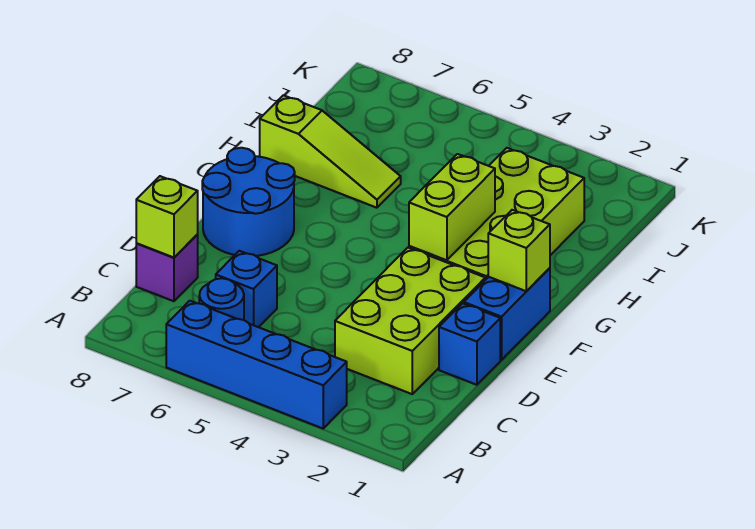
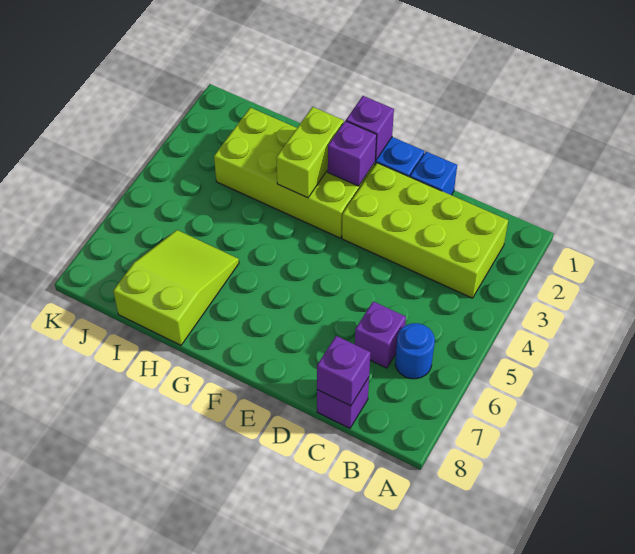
blue brick A3:A6 level 1 -> none
lime brick C2:E3 level 1 -> lime brick B2:E3 level 1
blue brick C6 level 1 -> purple brick C6 level 1
lime brick C8 level 2 -> purple brick C8 level 2
blue round brick E7:F8 level 1 -> none
lime brick F1 level 2 -> purple brick F1 level 2
none -> purple brick F2 level 2
lime brick F3:G3 level 2 -> lime brick G2:G3 level 2
lime slope H6:H8 level 1 top 8 -> lime slope H6:I8 level 1 top 8

